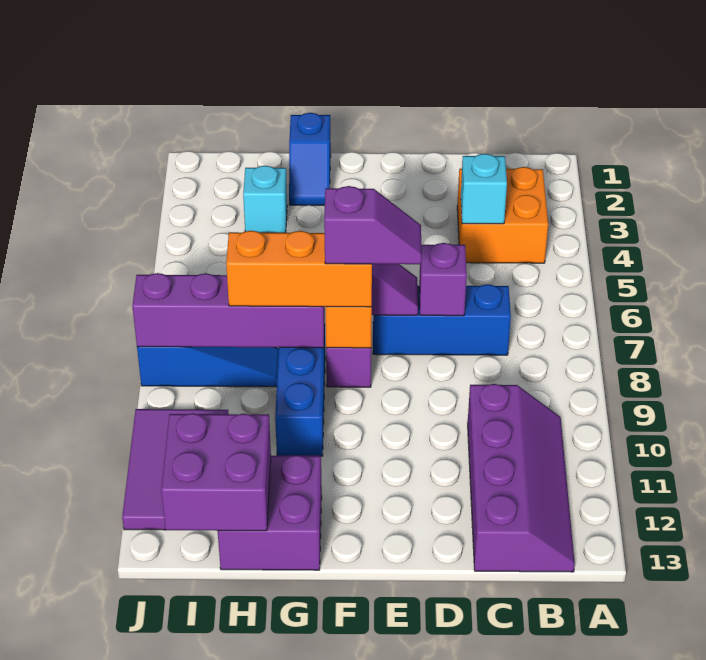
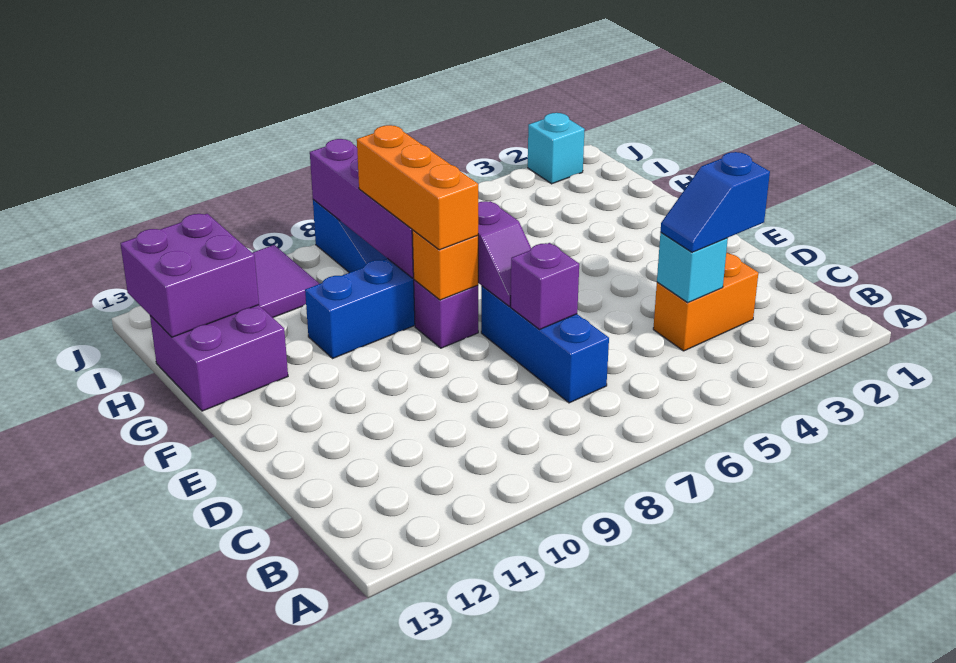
orange brick B3:C4 level 1 -> orange brick C3:C4 level 1
purple slope B10:C13 level 1 top C -> none
purple slope E8:F8 level 4 top F -> none
blue slope G1:G2 level 1 top 1 -> blue slope C3:C4 level 3 top 3
cyan brick H3 level 1 -> cyan brick J2 level 1

